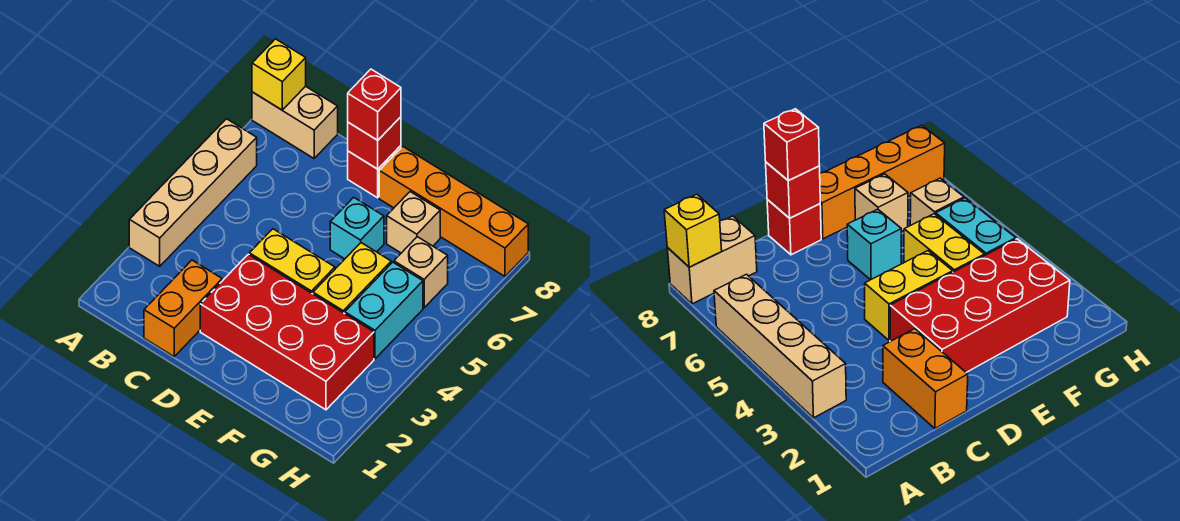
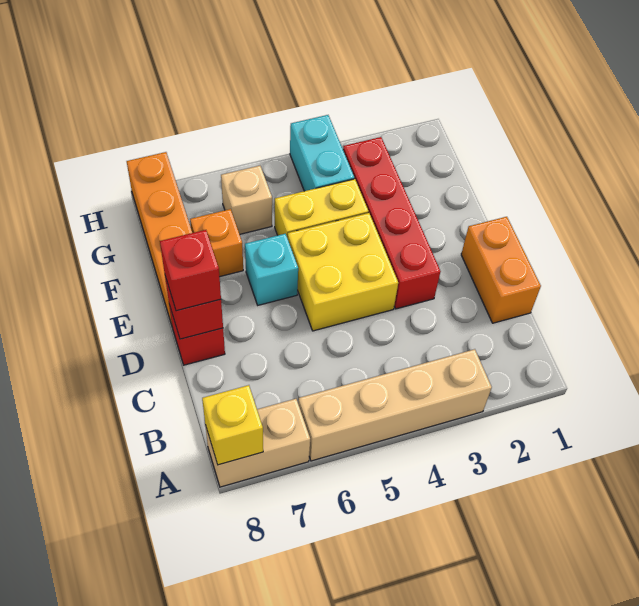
tan brick A8:B8 level 1 -> tan brick A7:A8 level 1
orange brick C1:C2 level 1 -> orange brick C1:D1 level 1
red brick D2:G3 level 1 -> red brick D3:G3 level 1
yellow brick D4:E4 level 1 -> yellow brick D4:E5 level 1
tan brick F7 level 1 -> orange brick F7 level 1
cyan brick G4:G5 level 1 -> cyan brick G4:H4 level 1

